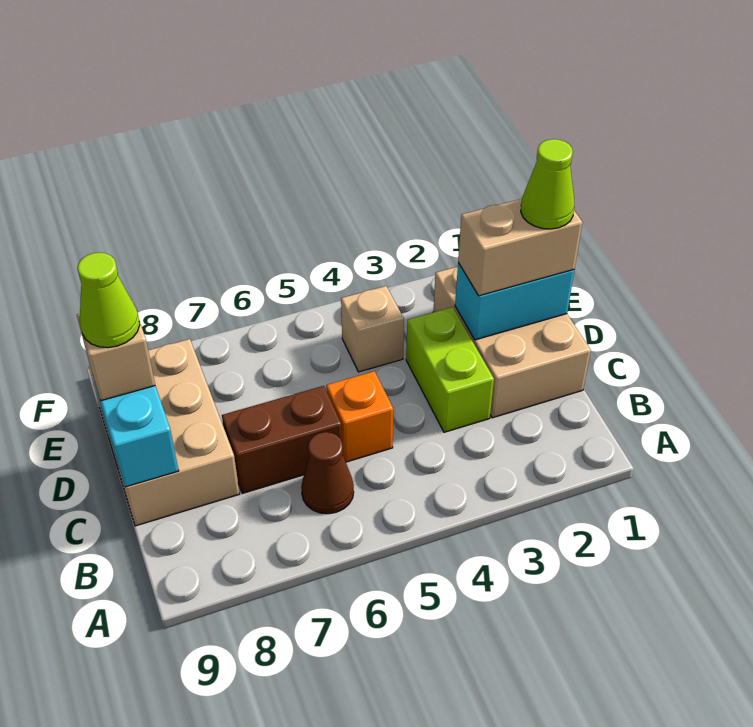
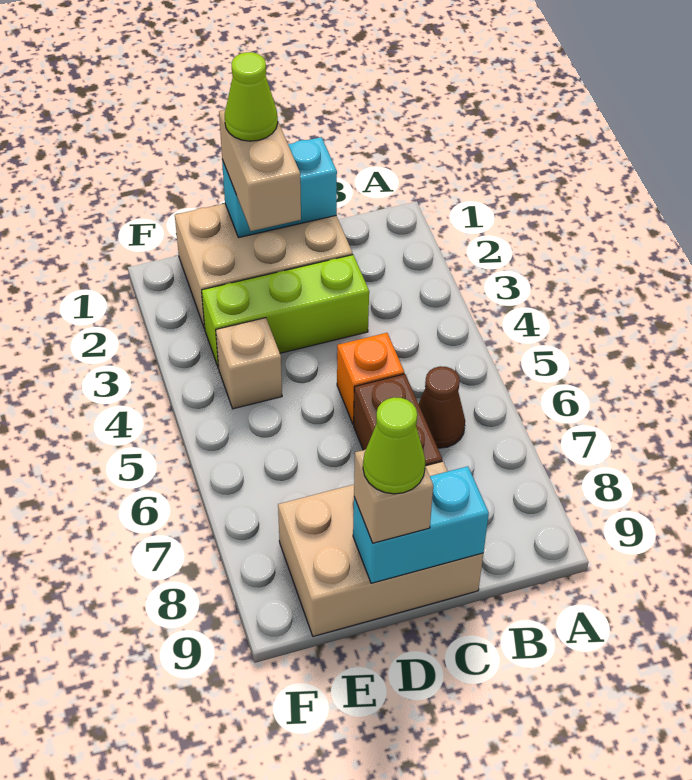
lime brick C3:D3 level 1 -> lime brick C3:E3 level 1
cyan brick D1:D2 level 2 -> cyan brick C1:D1 level 2

